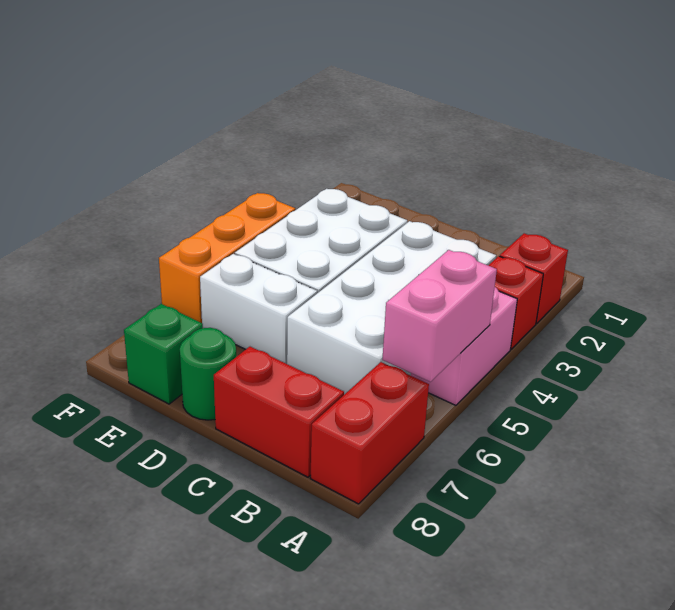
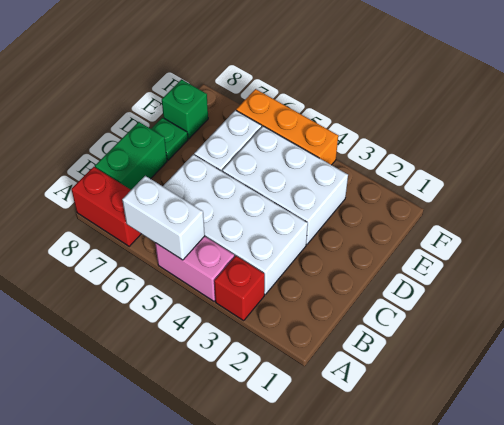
red brick A2 level 1 -> none
pink brick A5:A6 level 2 -> white brick A5:A6 level 2
red brick B8:C8 level 1 -> green brick B8:C8 level 1
green round brick D8 level 1 -> green plate D8 level 1

